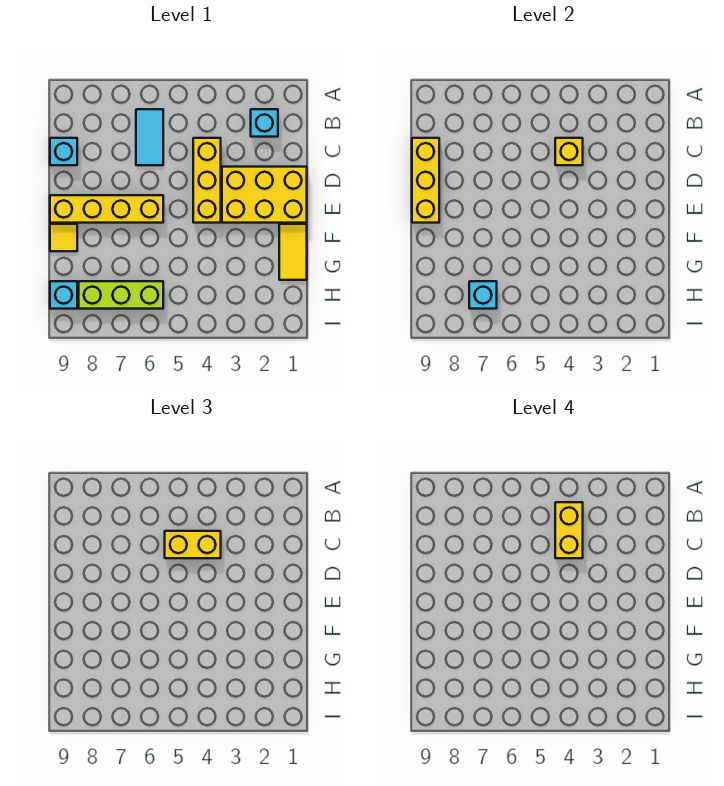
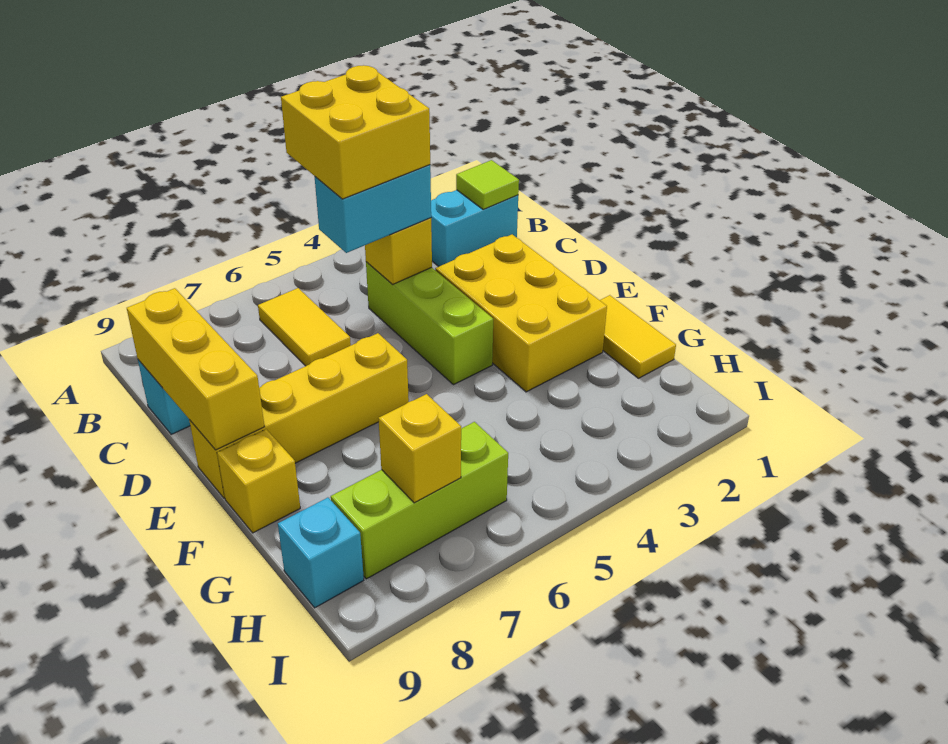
none -> lime tile B1 level 2
cyan brick B2 level 1 -> cyan brick B1:B2 level 1
yellow brick B4:C4 level 4 -> yellow brick B4:C5 level 4
cyan tile B6:C6 level 1 -> yellow tile B6:C6 level 1
yellow brick C4:E4 level 1 -> lime brick C4:E4 level 1
yellow brick C4:C5 level 3 -> cyan brick C4:C5 level 3
yellow brick D1:E3 level 1 -> yellow brick D2:F3 level 1
yellow tile F9 level 1 -> yellow brick F9 level 1
cyan brick H7 level 2 -> yellow brick H7 level 2

